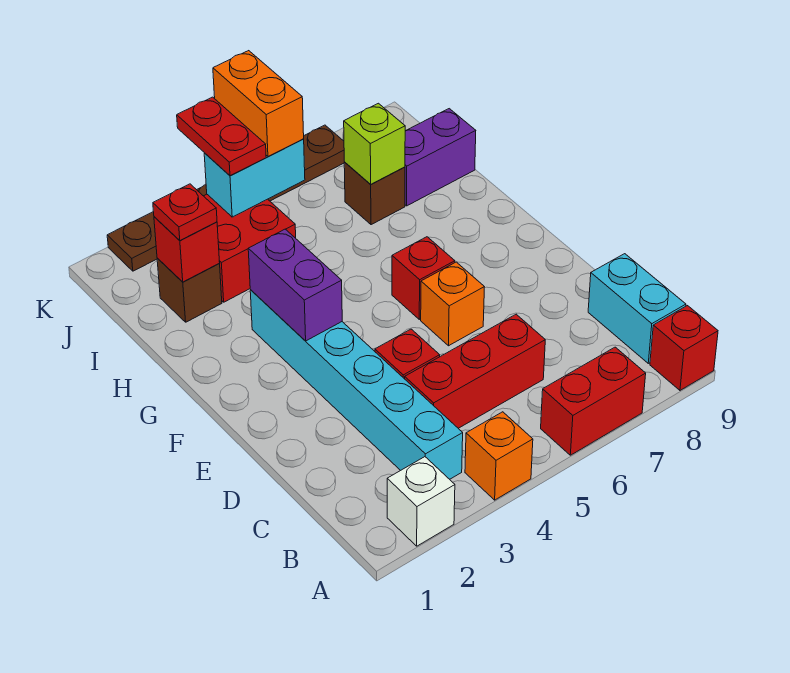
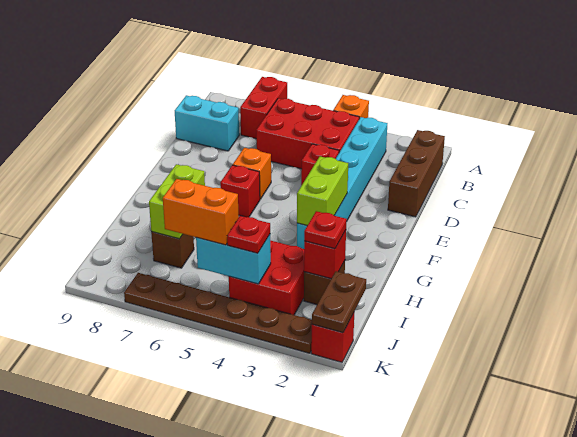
white brick A2 level 1 -> none
red brick A6:A7 level 1 -> red brick A7:B7 level 1
red brick A9 level 1 -> red brick K1 level 1
none -> brown brick B1:D1 level 1
cyan brick B9:C9 level 1 -> cyan brick C8:C9 level 1
red brick C4:C6 level 1 -> red brick B4:C6 level 1
purple brick F3:G3 level 2 -> lime brick F3:G3 level 2
lime brick I7 level 2 -> lime brick H7:I7 level 2
purple brick I8:I9 level 1 -> none
none -> brown plate J1:K1 level 2
red plate J4:K4 level 3 -> red plate J4 level 3
orange brick J5:K5 level 3 -> orange brick J5:J6 level 3

